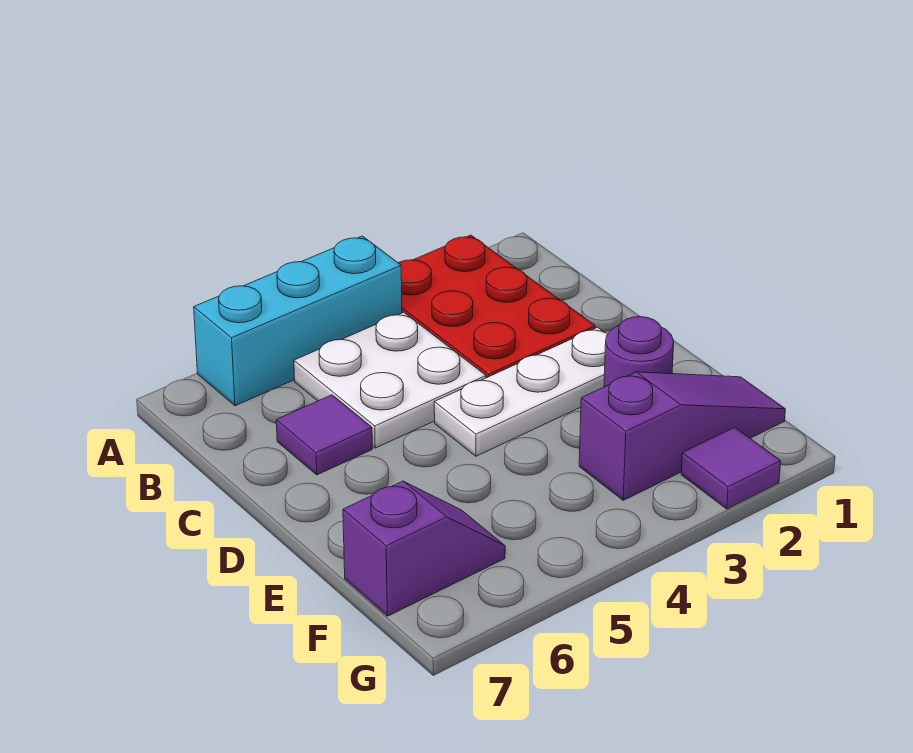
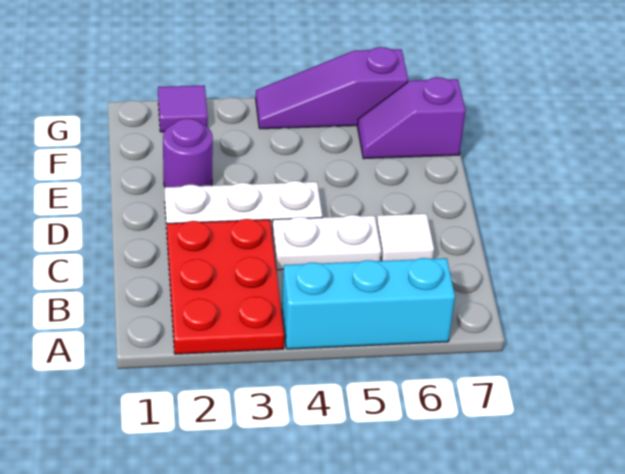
white plate B4:C5 level 1 -> white plate C4:C5 level 1
purple tile C6 level 1 -> white tile C6 level 1
purple slope F1:F3 level 1 top 3 -> purple slope G4:G6 level 1 top 6

